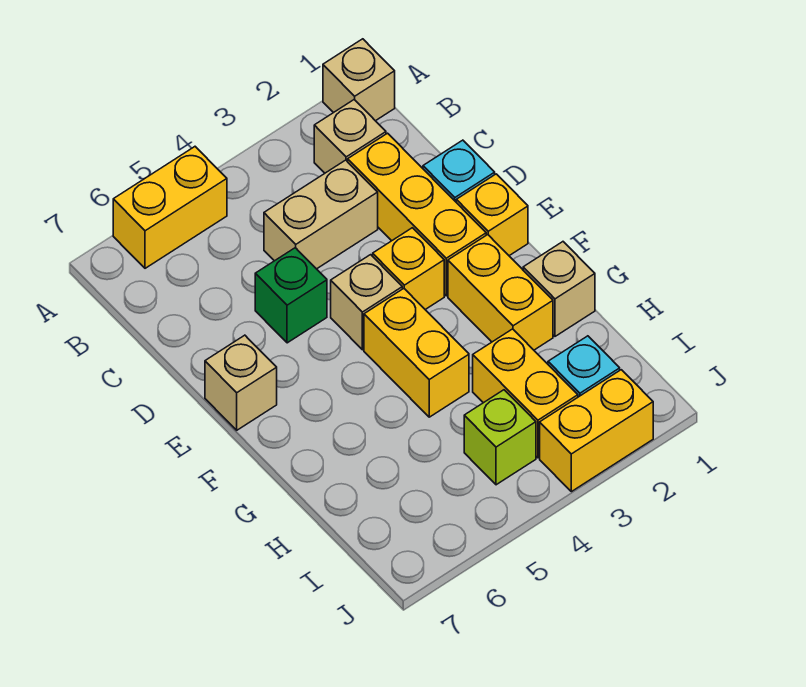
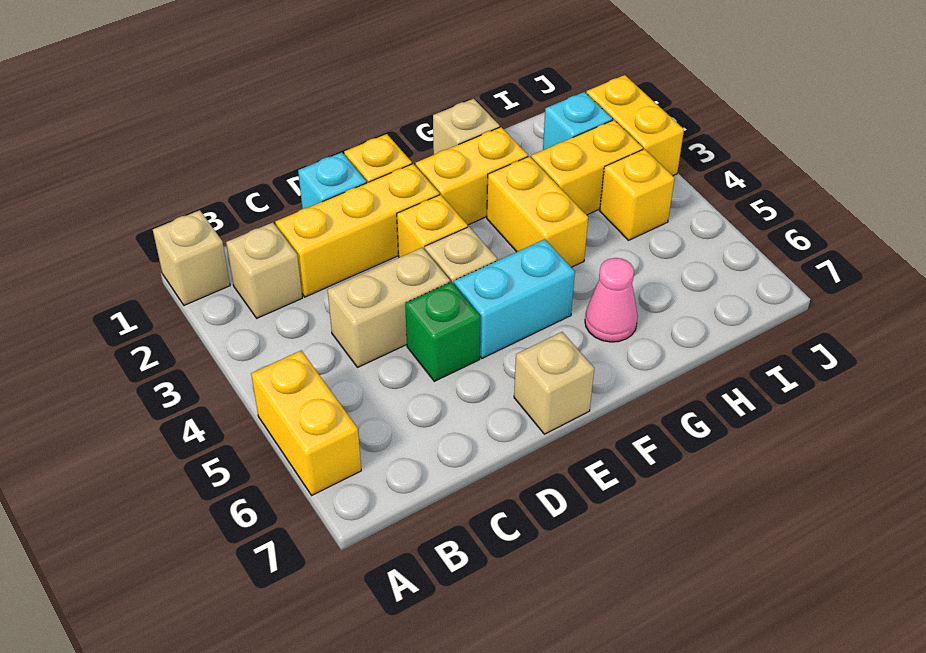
tan brick C3:C4 level 1 -> tan brick C4:D4 level 1
none -> cyan brick E5:F5 level 1
yellow brick F4:G4 level 1 -> yellow brick G3:G4 level 1
none -> pink cone G6 level 1
lime brick I4 level 1 -> yellow brick I4 level 1

